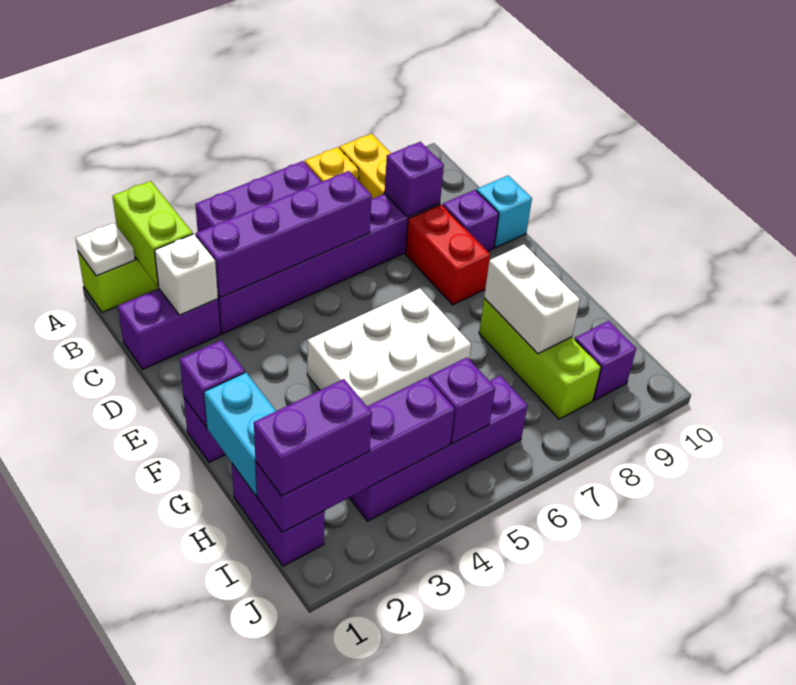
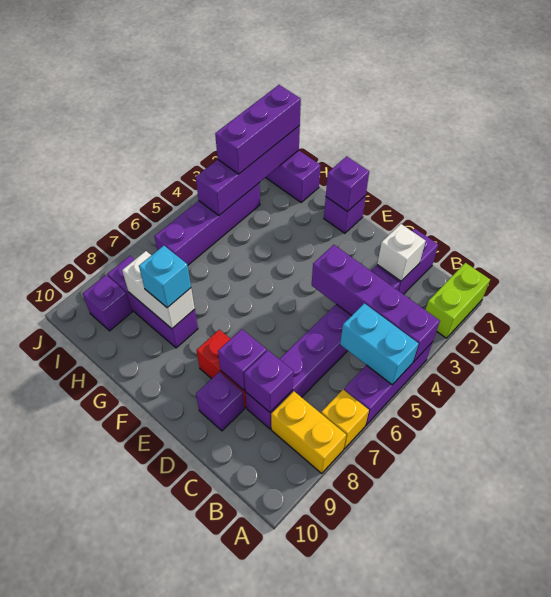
white plate A1 level 2 -> none
lime brick A2:B2 level 2 -> none
purple brick C3:C6 level 2 -> purple brick A4:D4 level 2
cyan brick D10 level 1 -> cyan brick G8 level 3
white brick F4:G6 level 1 -> none
cyan brick G1:H1 level 2 -> cyan brick A5:B5 level 2
lime brick G8:I8 level 1 -> purple brick G8:I8 level 1
purple brick I1:I2 level 3 -> purple brick I1:I3 level 3
purple brick I5 level 2 -> purple brick D8 level 2

